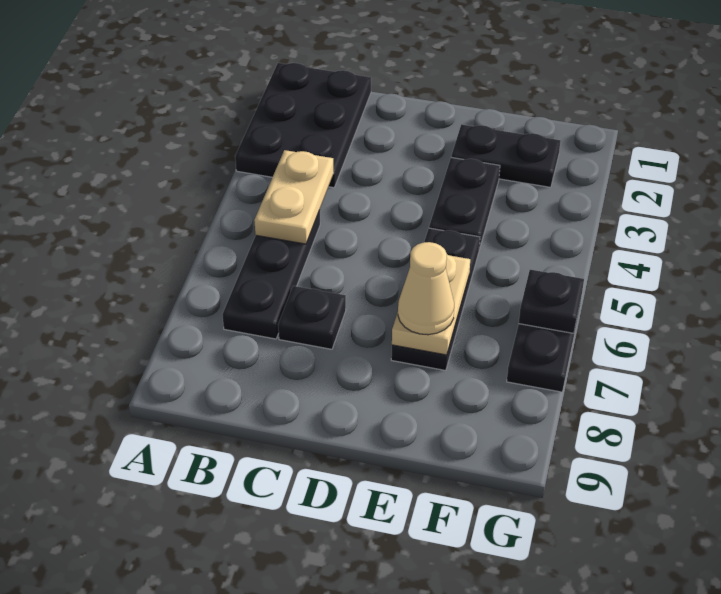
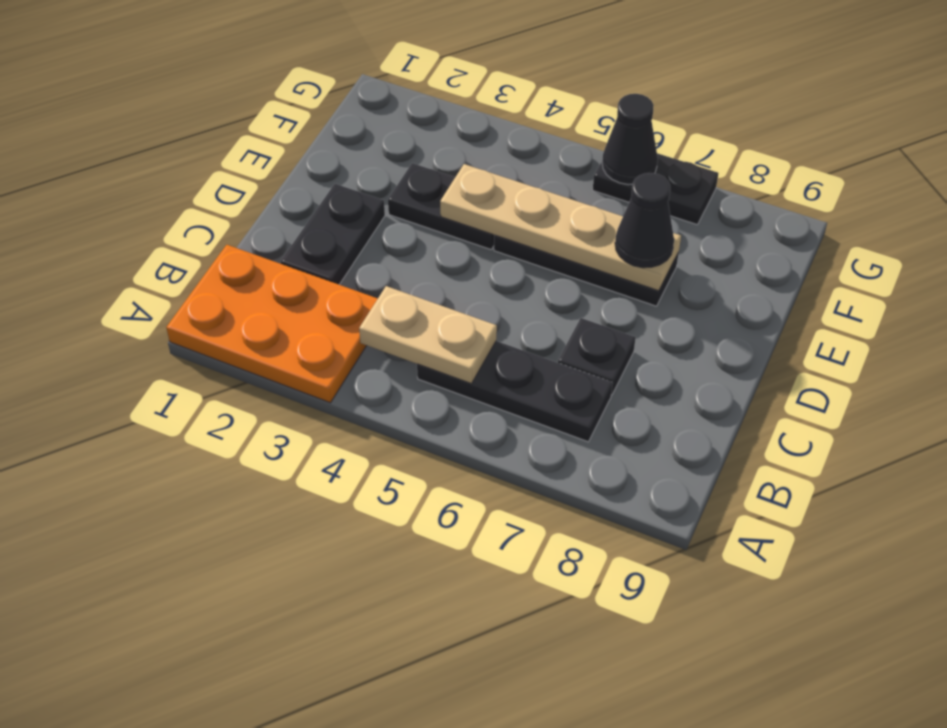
black plate A1:B3 level 1 -> orange plate A1:B3 level 1
black plate E2:F2 level 1 -> black plate C2:D2 level 1
tan plate E6:E7 level 2 -> tan plate E4:E7 level 2
tan cone E7 level 3 -> black cone E7 level 3
black plate G6 level 2 -> black cone G6 level 2

